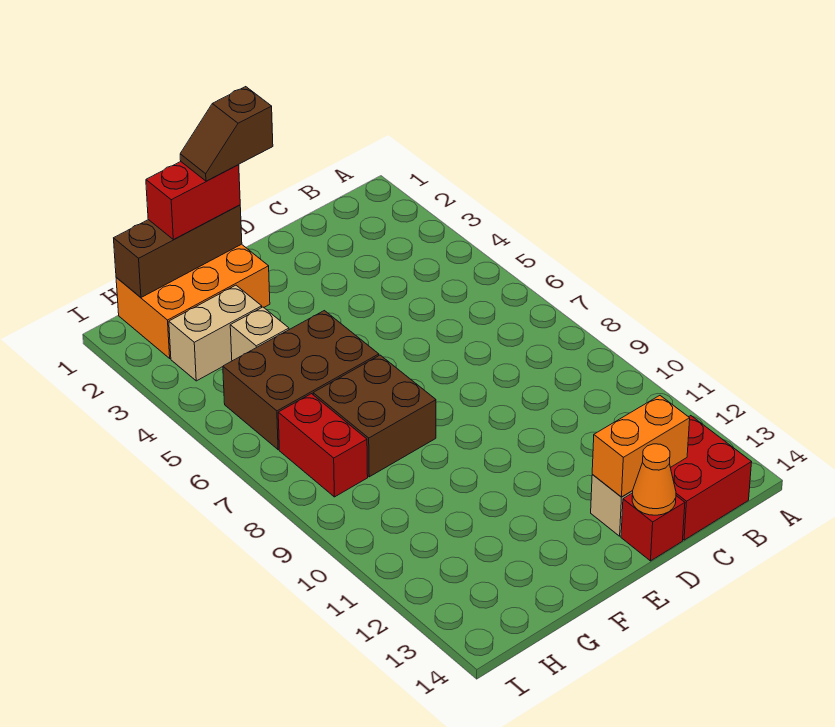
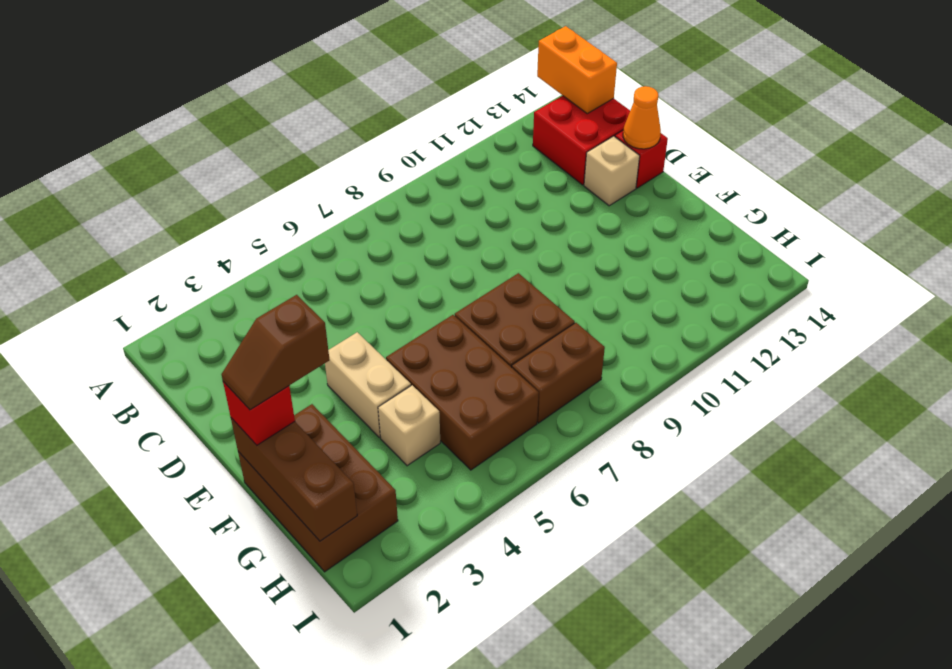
orange brick C13:D13 level 2 -> orange brick A14:B14 level 2
brown slope E1:F1 level 4 top E -> brown slope F1:F2 level 4 top 2
orange brick F1:H2 level 1 -> brown brick F1:H2 level 1
red brick F1:G1 level 3 -> red brick F1 level 3
tan brick G3:H3 level 1 -> tan brick E4:F4 level 1
red brick H7:H8 level 1 -> brown brick H7:H8 level 1

